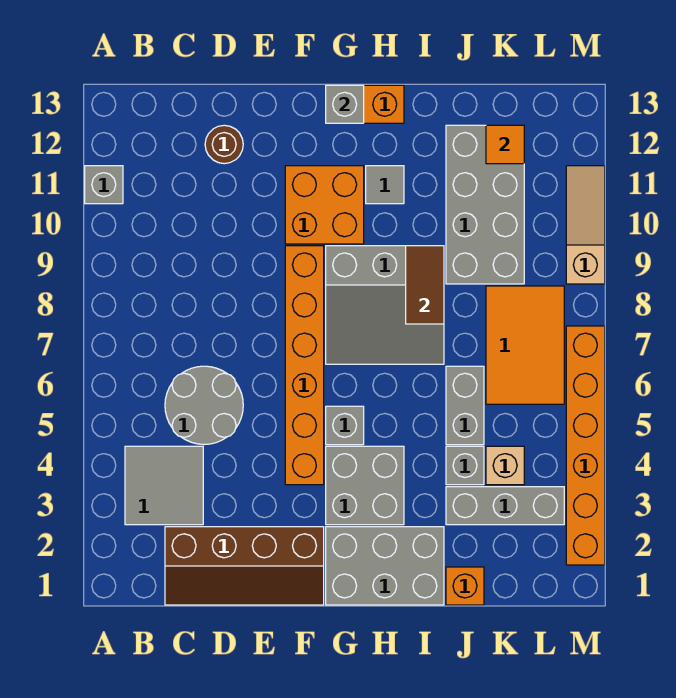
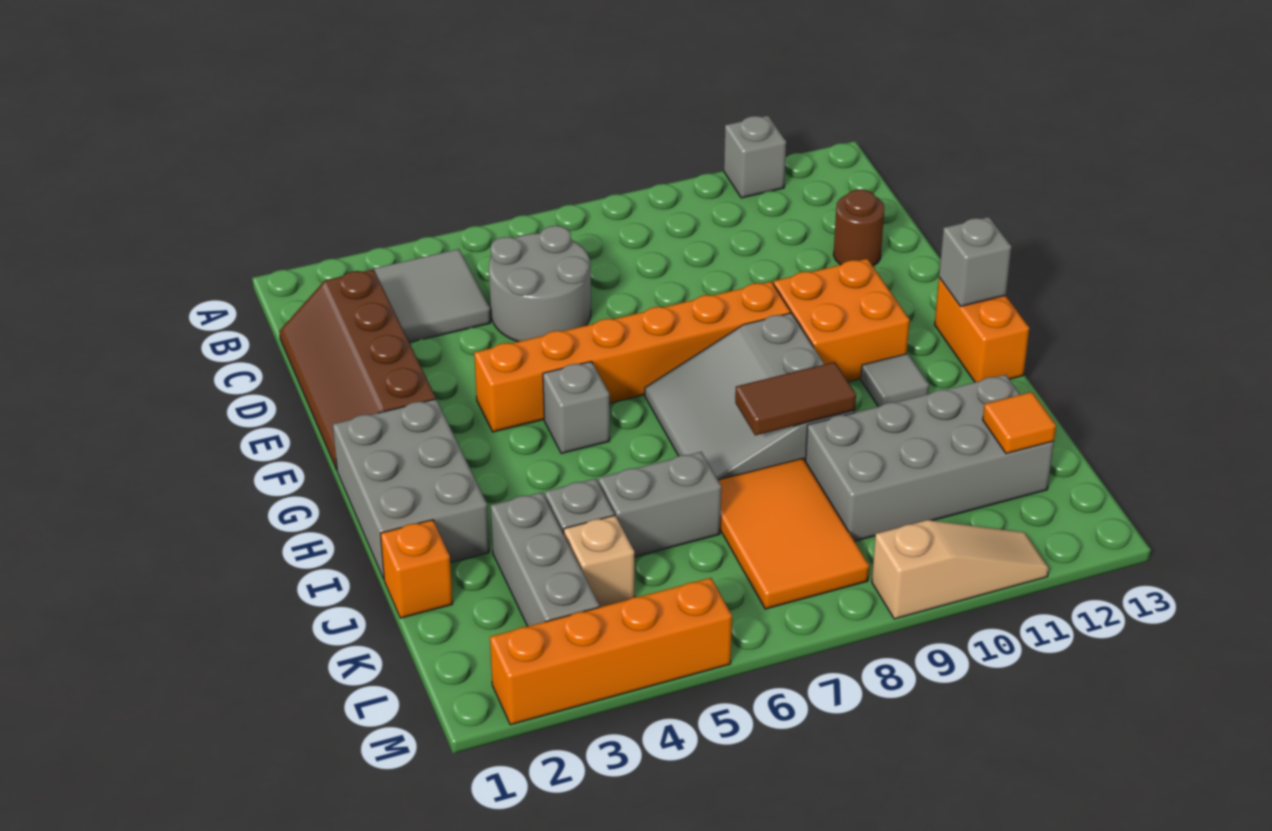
grey brick G3:H4 level 1 -> none
orange tile K6:L8 level 1 -> orange tile J7:L8 level 1
orange brick M2:M7 level 1 -> orange brick M2:M5 level 1

